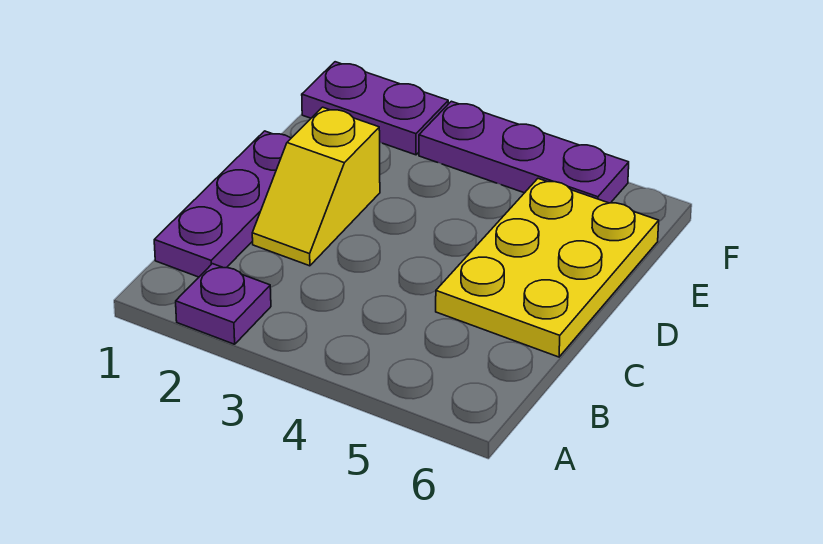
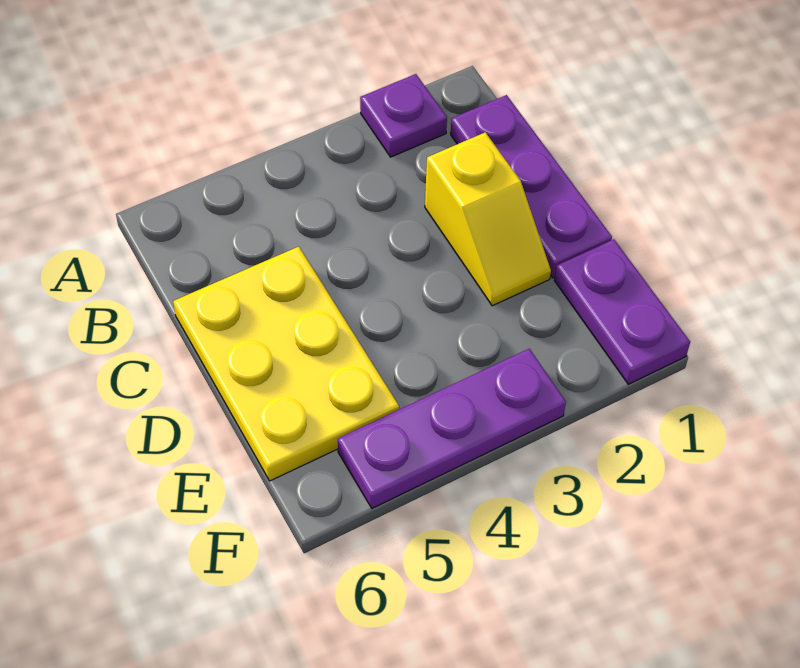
yellow slope C2:D2 level 1 top D -> yellow slope C2:D2 level 1 top C
purple plate F1:F2 level 1 -> purple plate E1:F1 level 1

